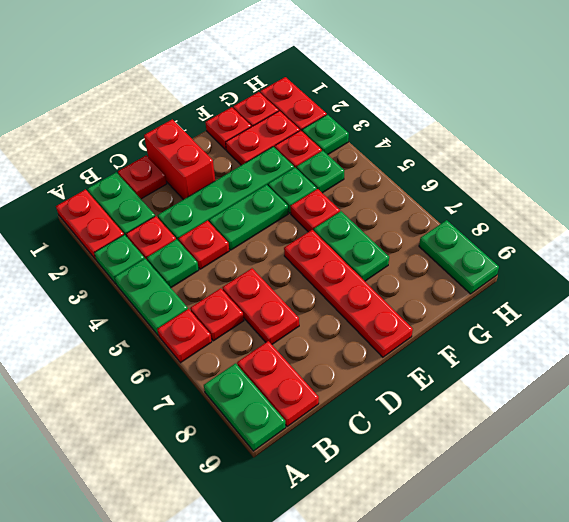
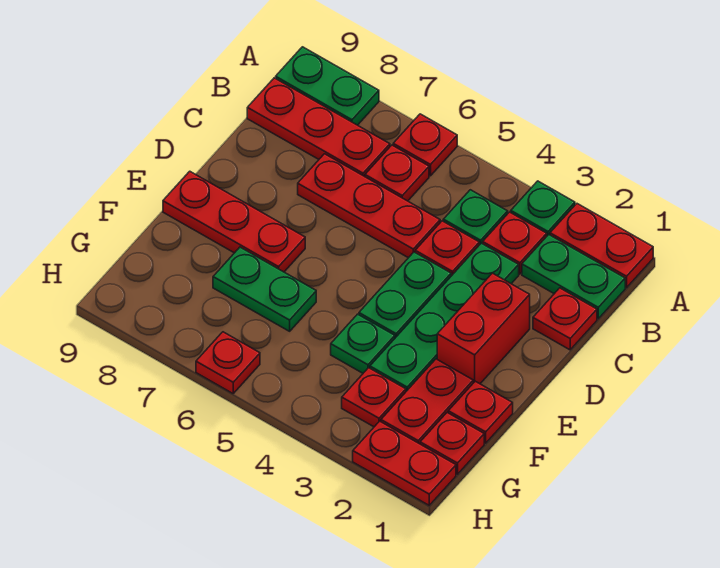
green plate A4:A5 level 1 -> none
red plate B8:B9 level 1 -> red plate B7:B9 level 1
red plate C6:C7 level 1 -> red plate C5:C7 level 1
red brick D1:D2 level 1 -> red brick D2:E2 level 1
red plate E6:E9 level 1 -> red plate E7:E9 level 1
red plate F5 level 1 -> red plate H6 level 1
green plate G4 level 1 -> none
green plate H3 level 1 -> none
green plate H8:H9 level 1 -> none

